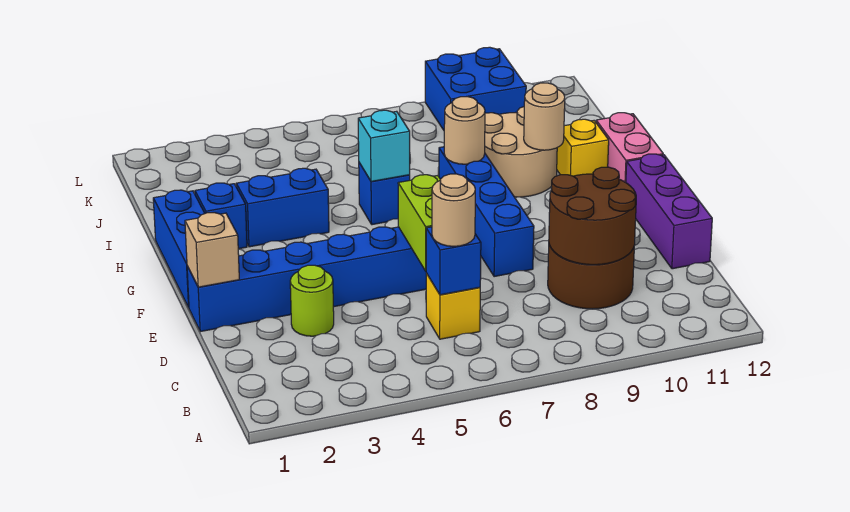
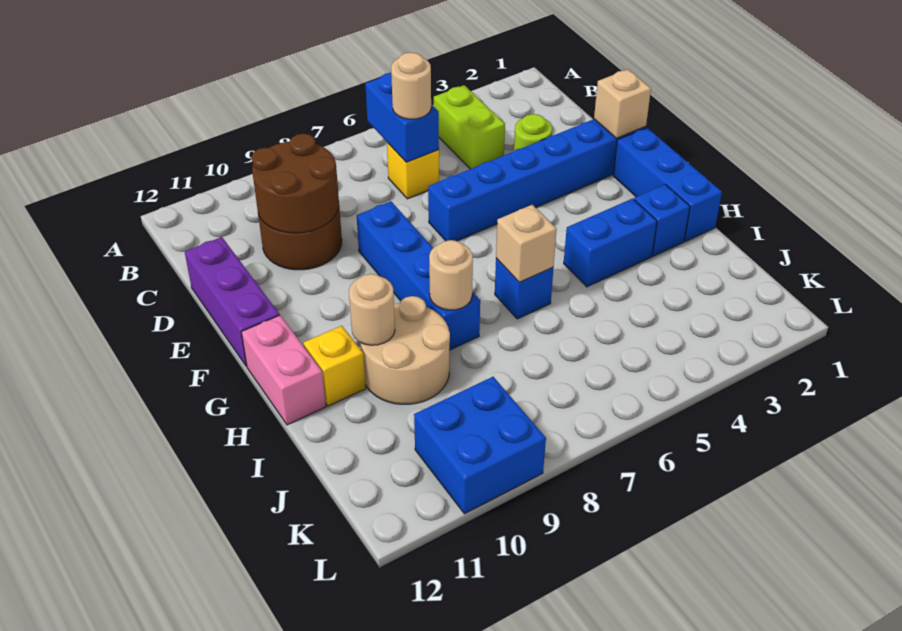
blue brick C6 level 2 -> blue brick B6:C6 level 2
lime brick D6:E6 level 2 -> lime brick B4:C4 level 1
cyan brick H6 level 2 -> tan brick H6 level 2

